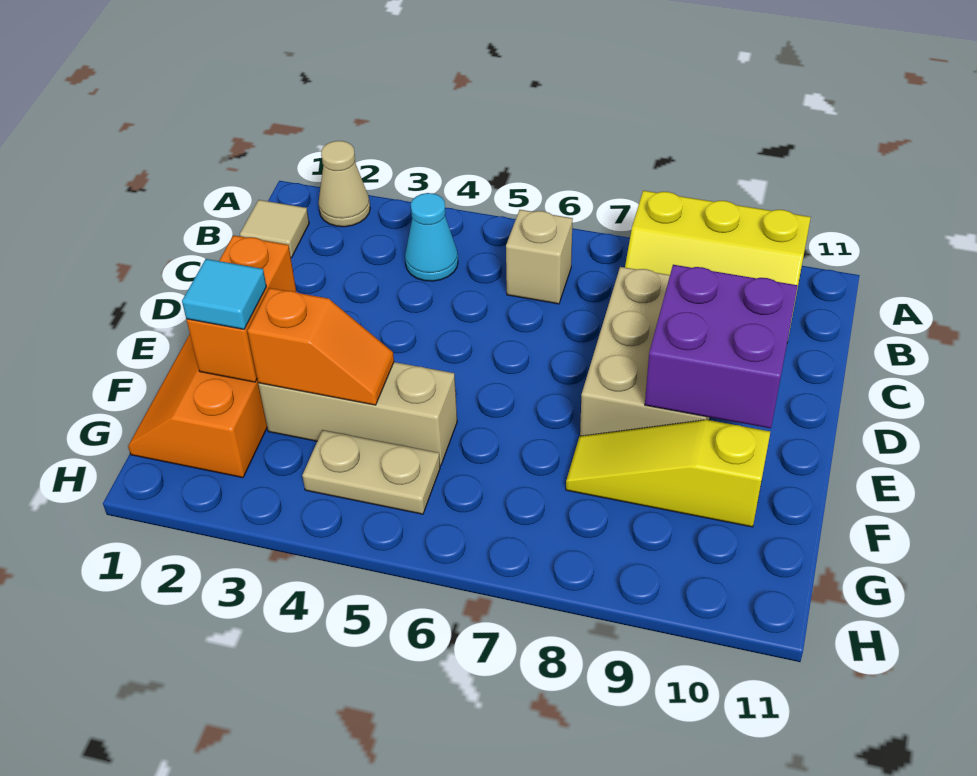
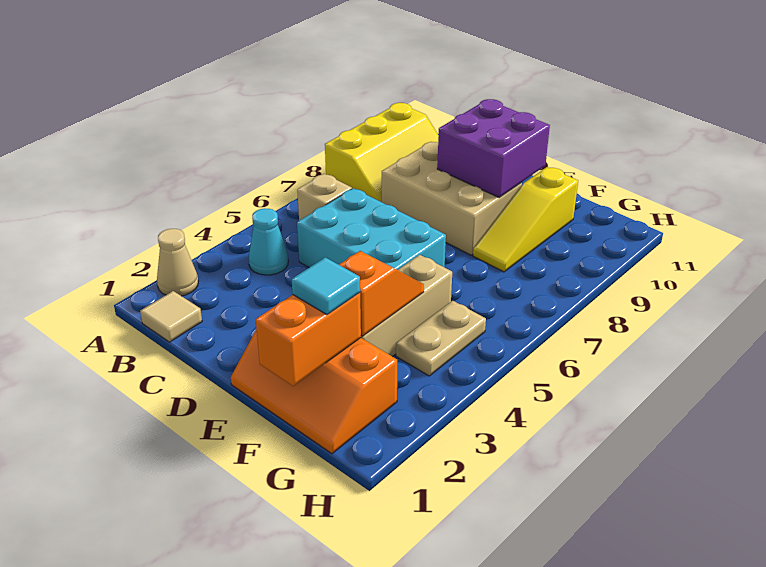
none -> cyan brick C5:E6 level 1
orange brick E2:F2 level 2 -> orange brick F1:F2 level 2

